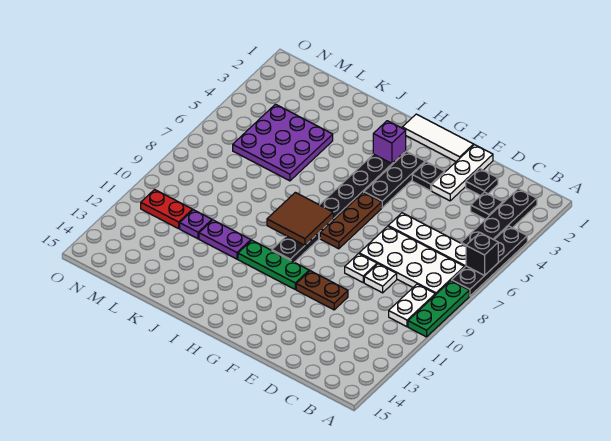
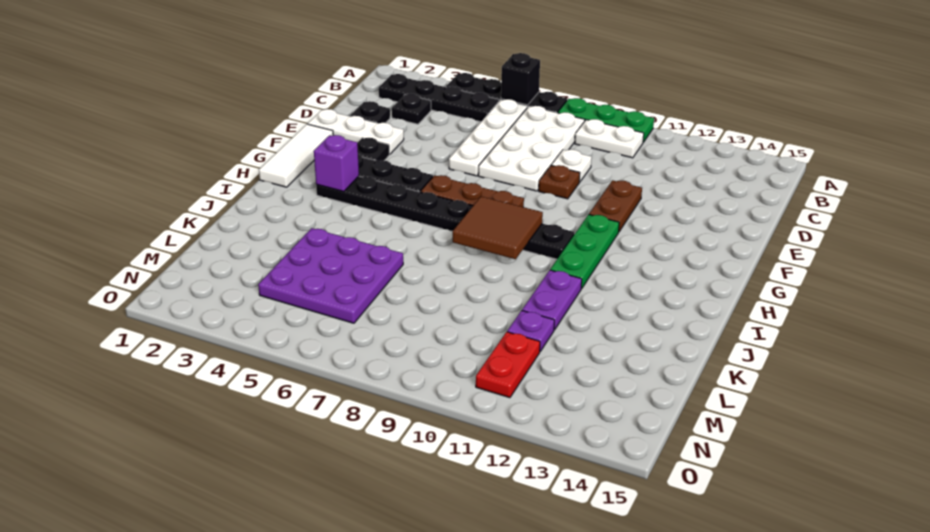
white plate E9 level 1 -> brown plate E9 level 1

